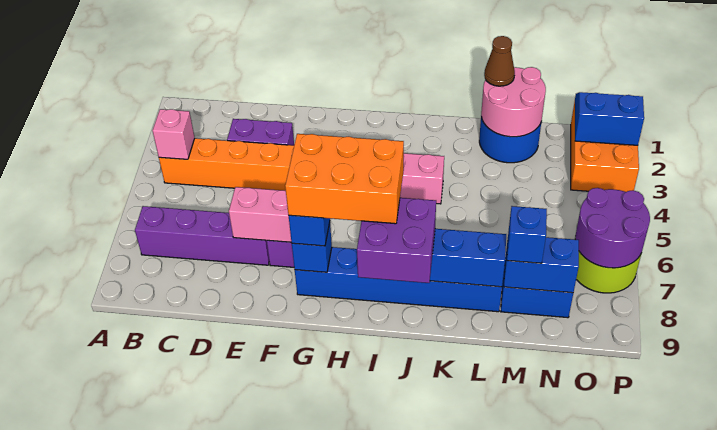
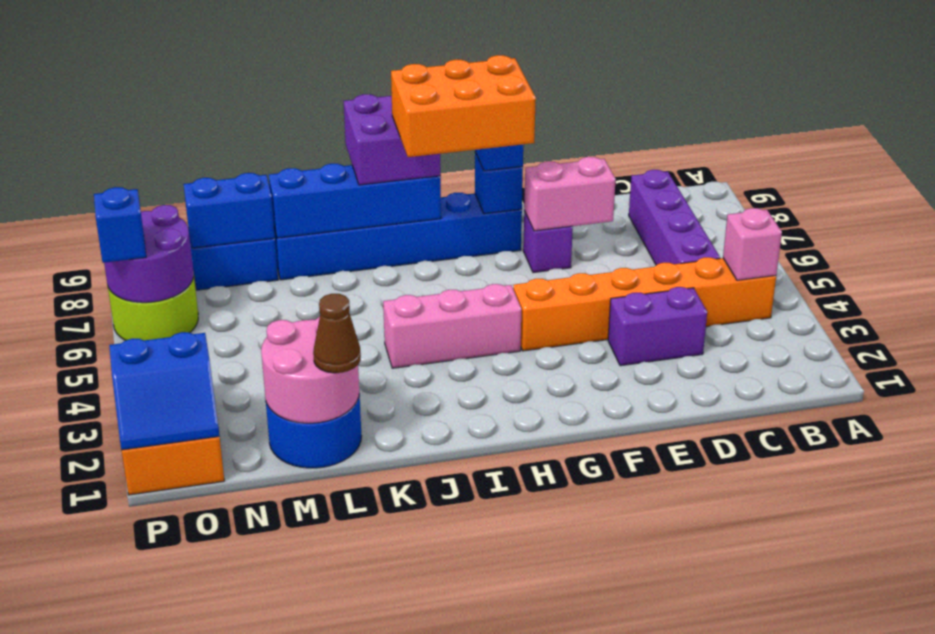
purple brick B7:E7 level 1 -> purple brick C5:C8 level 1
blue brick M8 level 3 -> blue brick P6 level 3

